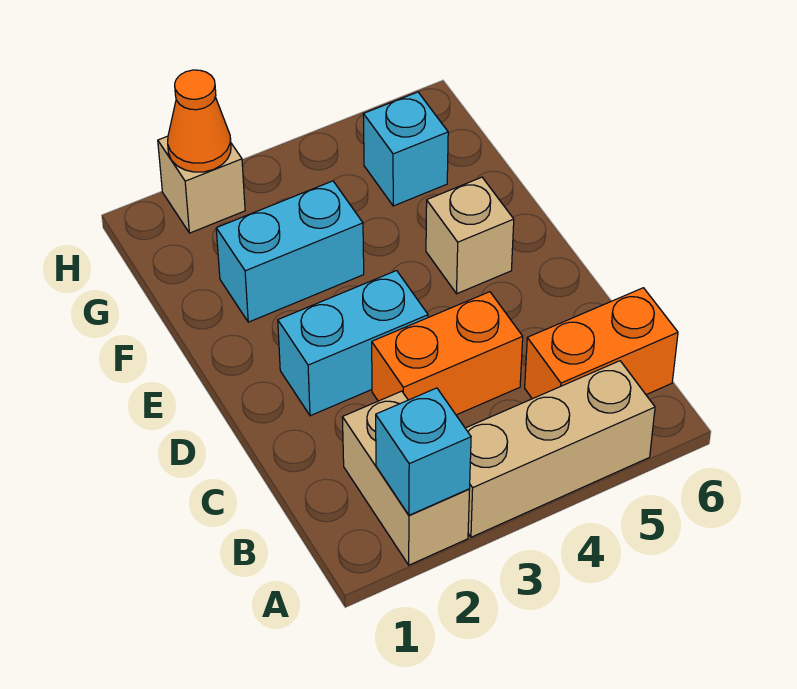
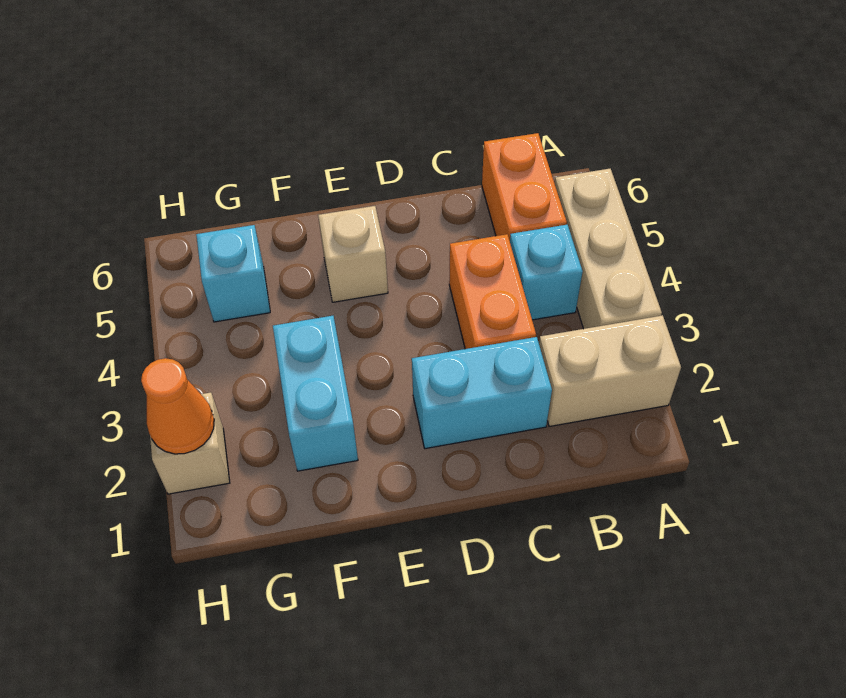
cyan brick A2 level 2 -> cyan brick B4 level 1
cyan brick D2:D3 level 1 -> cyan brick C2:D2 level 1

